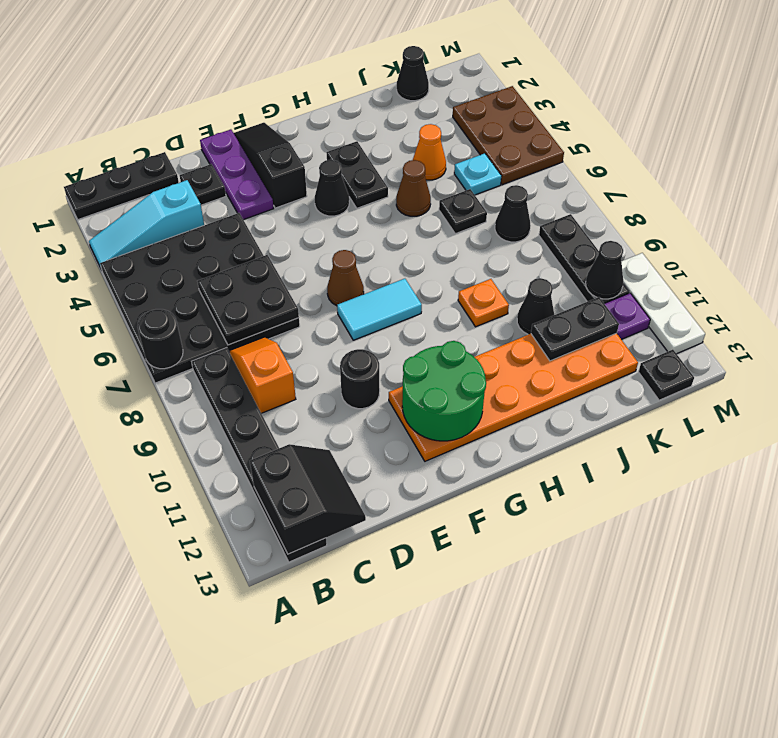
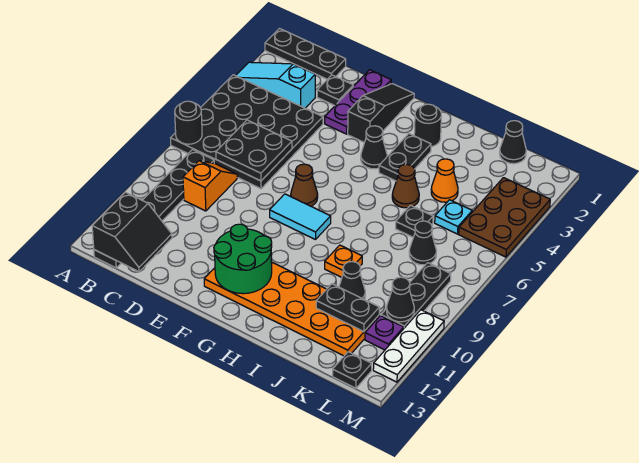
black round brick E10 level 1 -> black round brick H2 level 1

